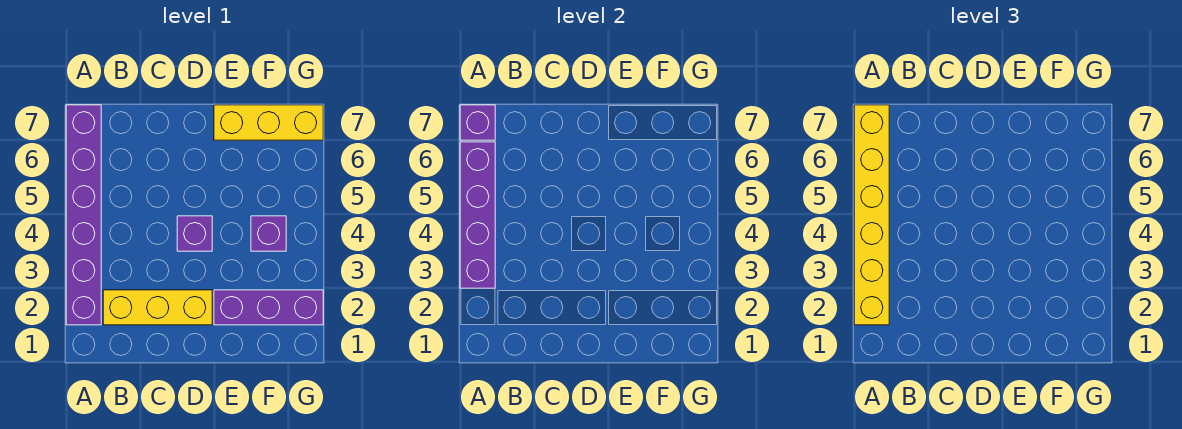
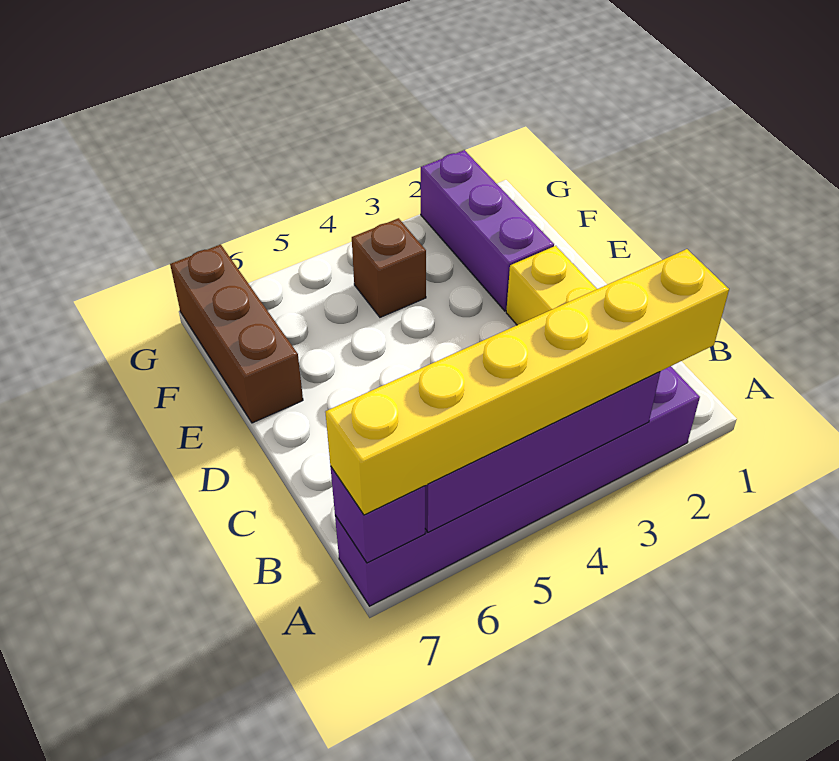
purple brick D4 level 1 -> none
yellow brick E7:G7 level 1 -> brown brick E7:G7 level 1
purple brick F4 level 1 -> brown brick F4 level 1

